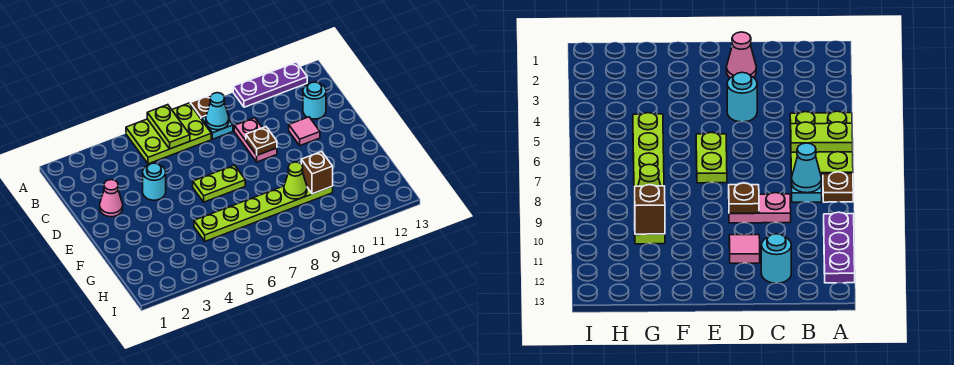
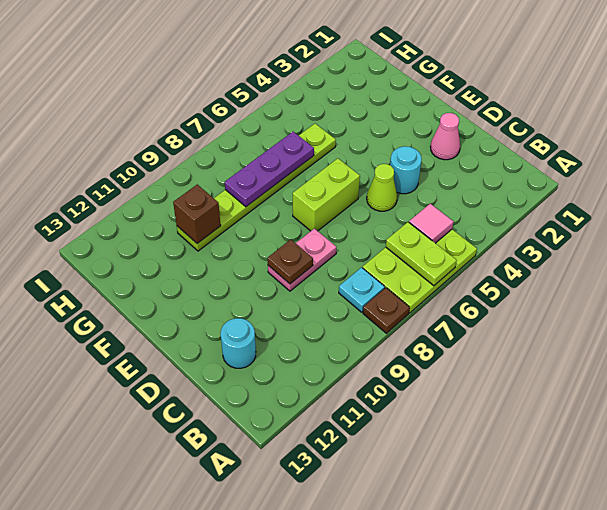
purple plate A10:A12 level 1 -> purple plate G6:G8 level 2
cyan cone B8 level 2 -> none
pink plate C9:D9 level 1 -> pink plate D8:D9 level 1
pink tile D11 level 1 -> pink tile B5 level 2
lime plate E6:E7 level 1 -> lime brick E6:E7 level 1
lime cone G9 level 2 -> lime cone D5 level 1

